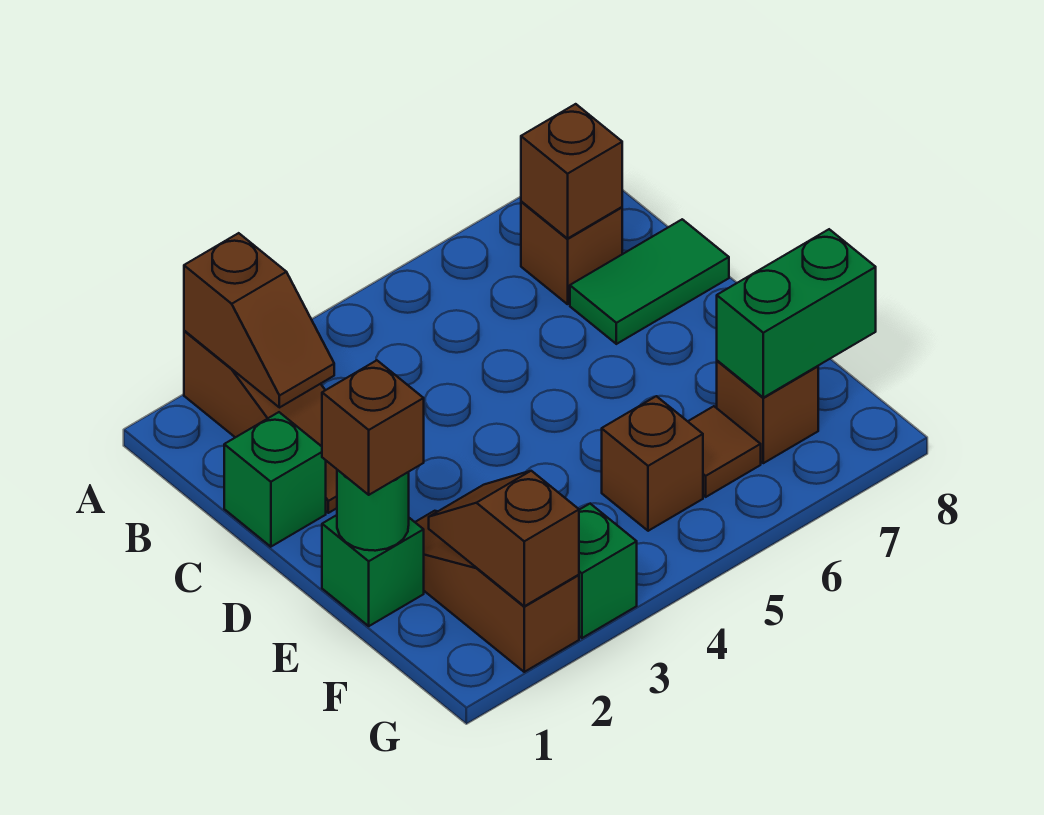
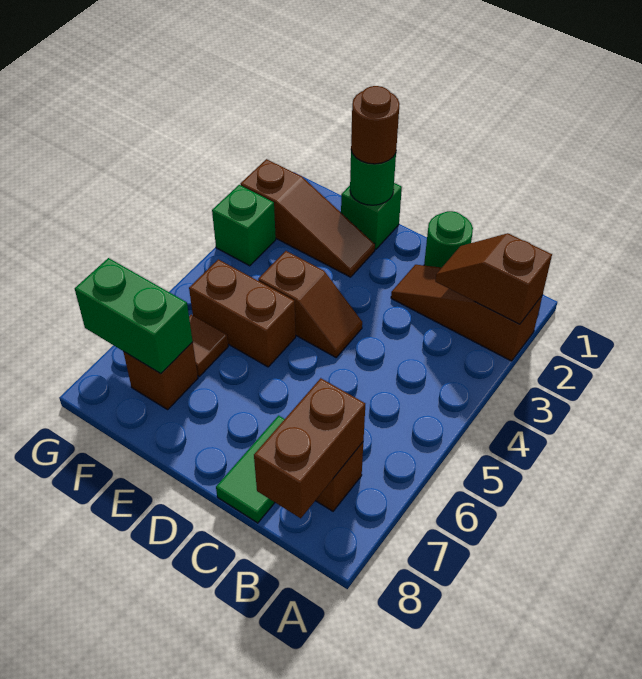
brown brick B7 level 2 -> brown brick B7:B8 level 2
green brick C1 level 1 -> green round brick C1 level 1
brown brick E1 level 3 -> brown round brick E1 level 3
brown slope F2:G2 level 2 top G -> brown slope D4:E4 level 1 top E
brown brick F5 level 1 -> brown brick E5:F5 level 1
green brick F7:F8 level 2 -> green brick F7:G7 level 2

